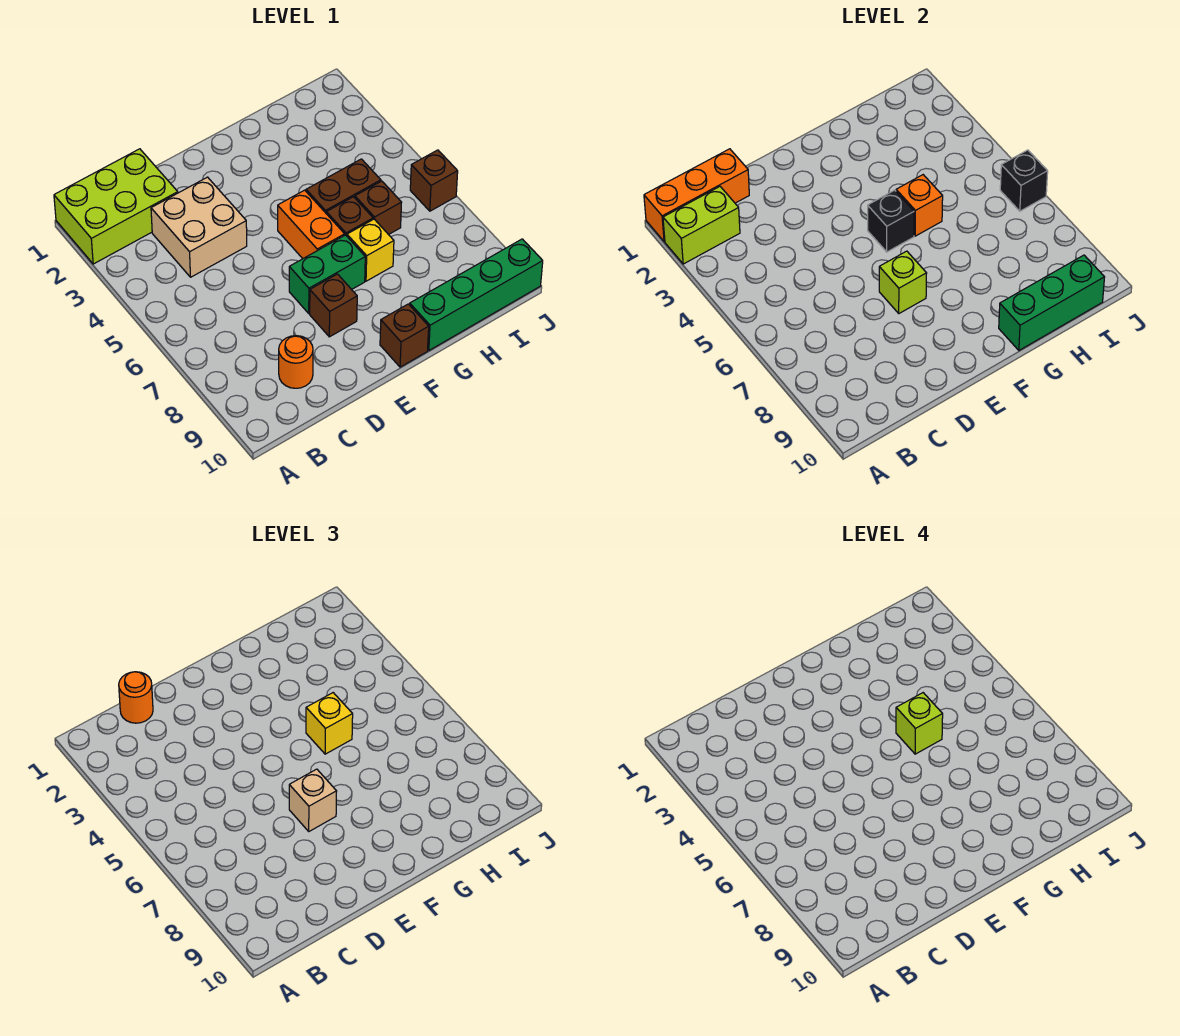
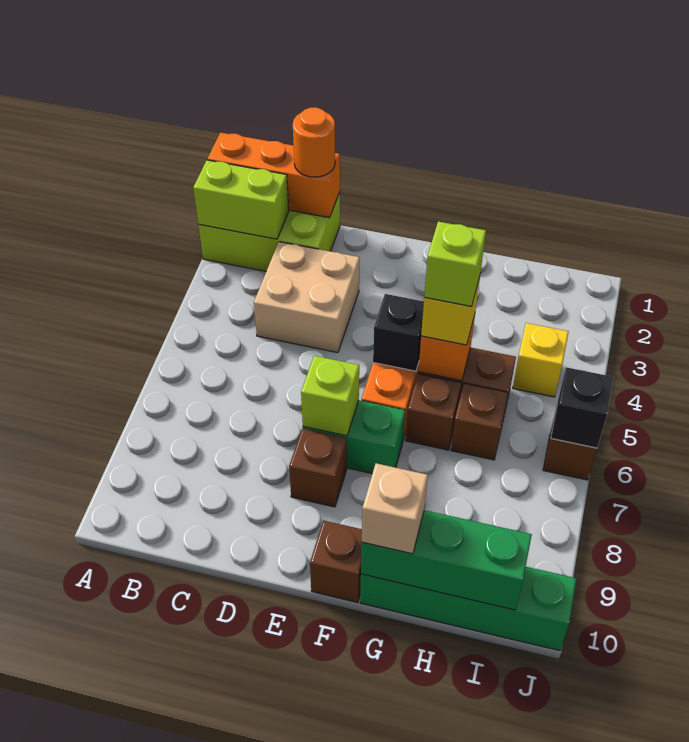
orange round brick C9 level 1 -> none
tan brick E7 level 3 -> tan brick G10 level 3
yellow brick G7 level 1 -> yellow brick I4 level 1

